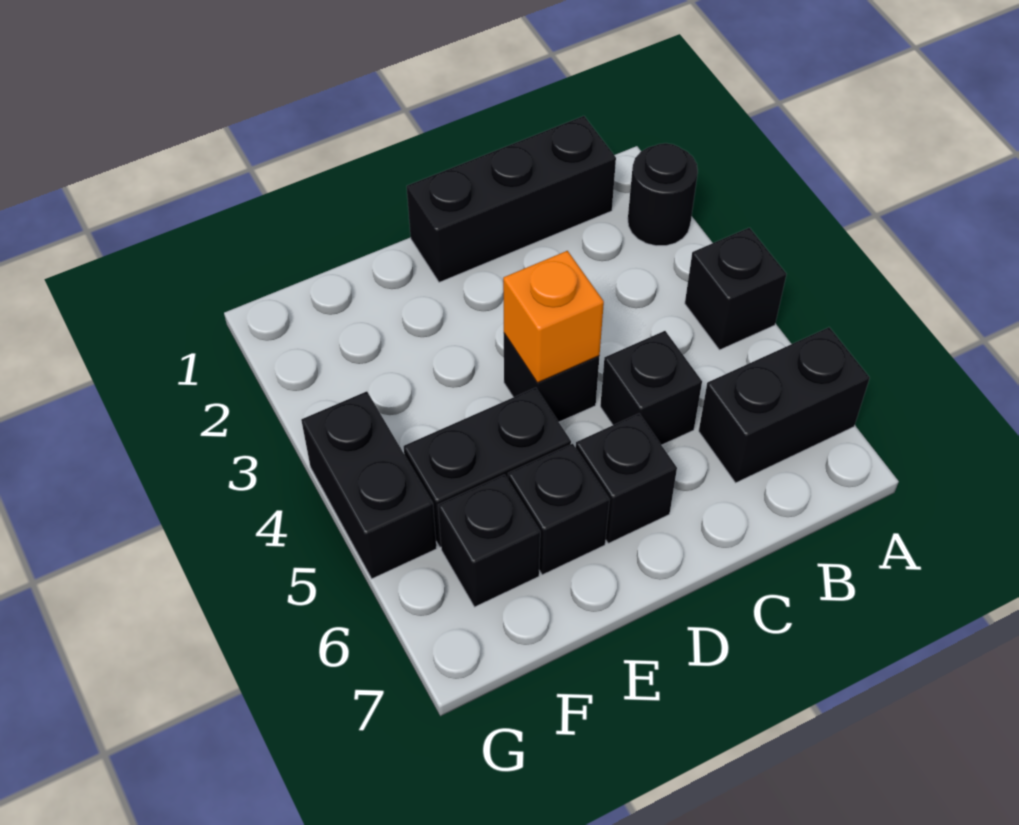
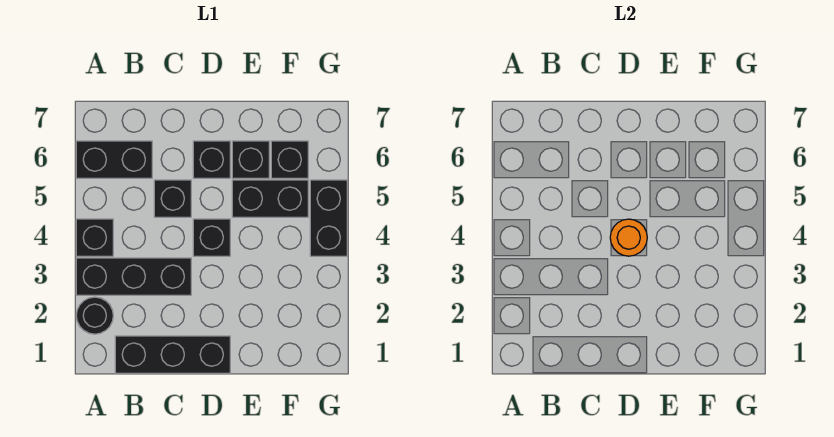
none -> black brick A3:C3 level 1
orange brick D4 level 2 -> orange round brick D4 level 2

